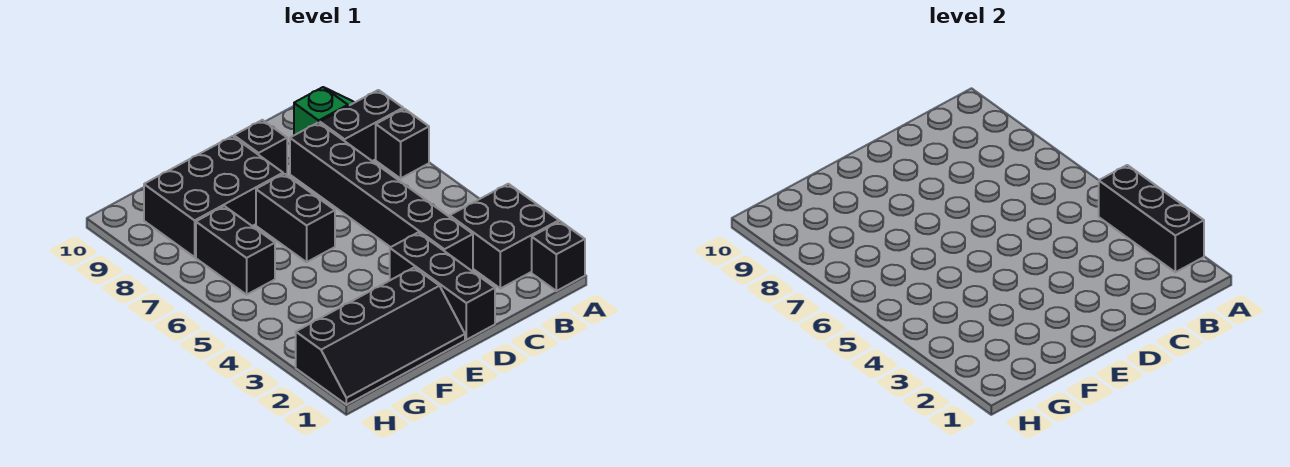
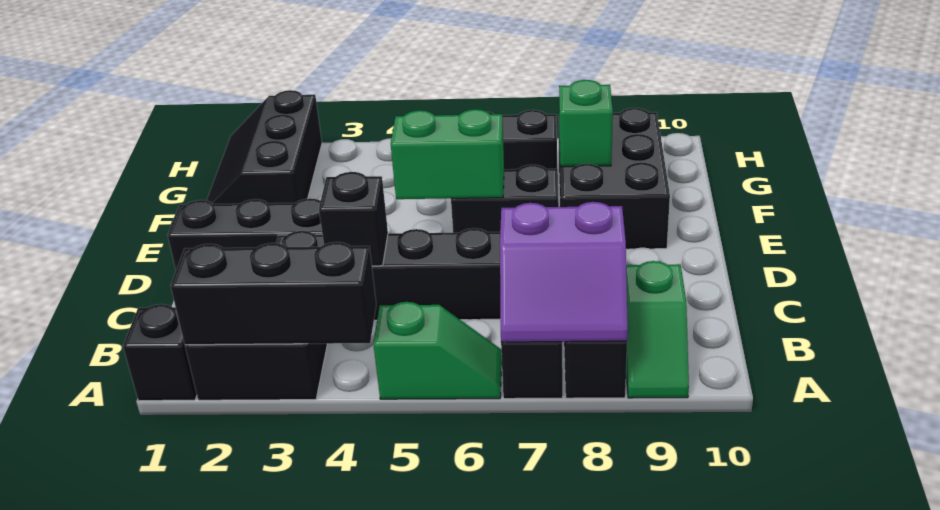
none -> green slope A5:A6 level 1 top 5
none -> purple slope A7:B8 level 2 top B
black brick D9 level 1 -> black brick C4 level 2
black slope E1:H2 level 1 top 2 -> black slope F1:H2 level 1 top 2
none -> green brick E5:E6 level 2
none -> green brick F8 level 2

